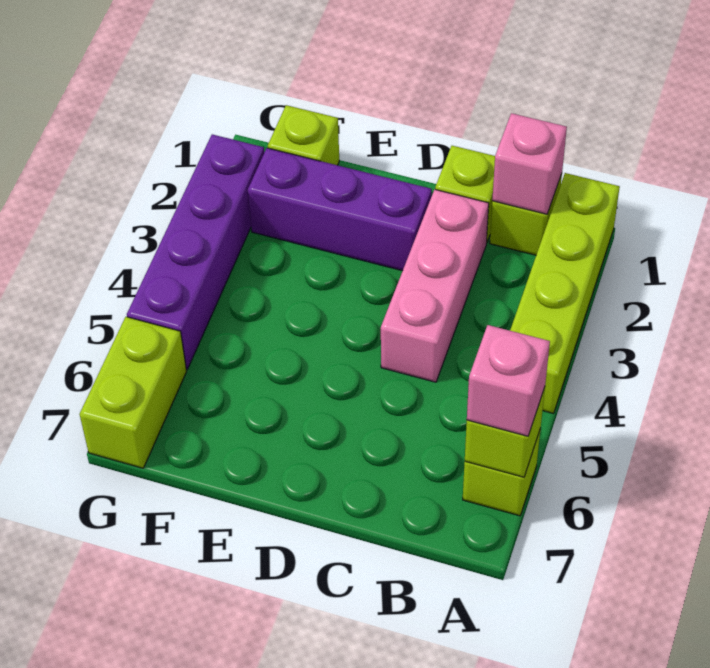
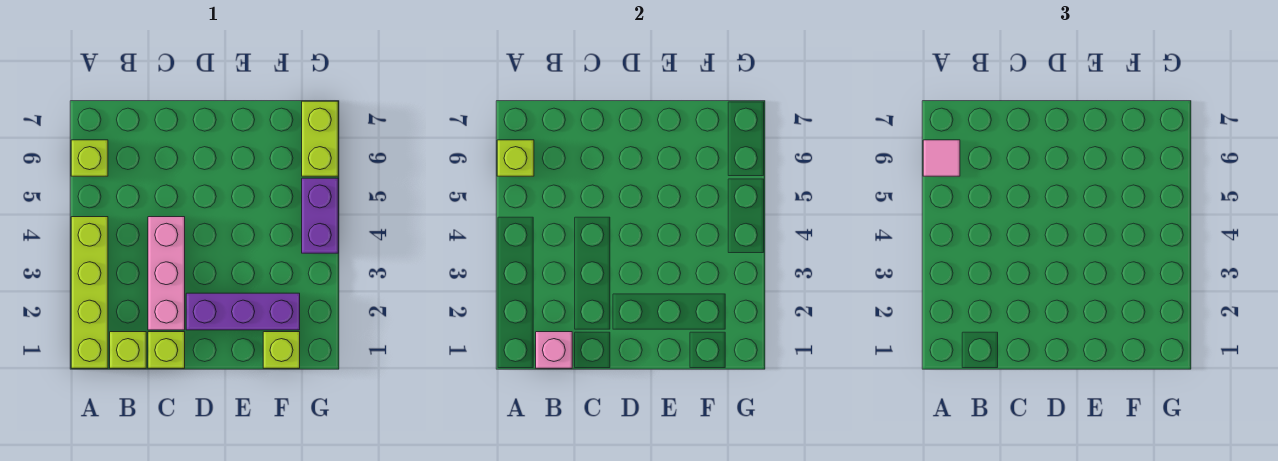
pink brick A6 level 3 -> pink tile A6 level 3
purple brick G2:G5 level 1 -> purple brick G4:G5 level 1

